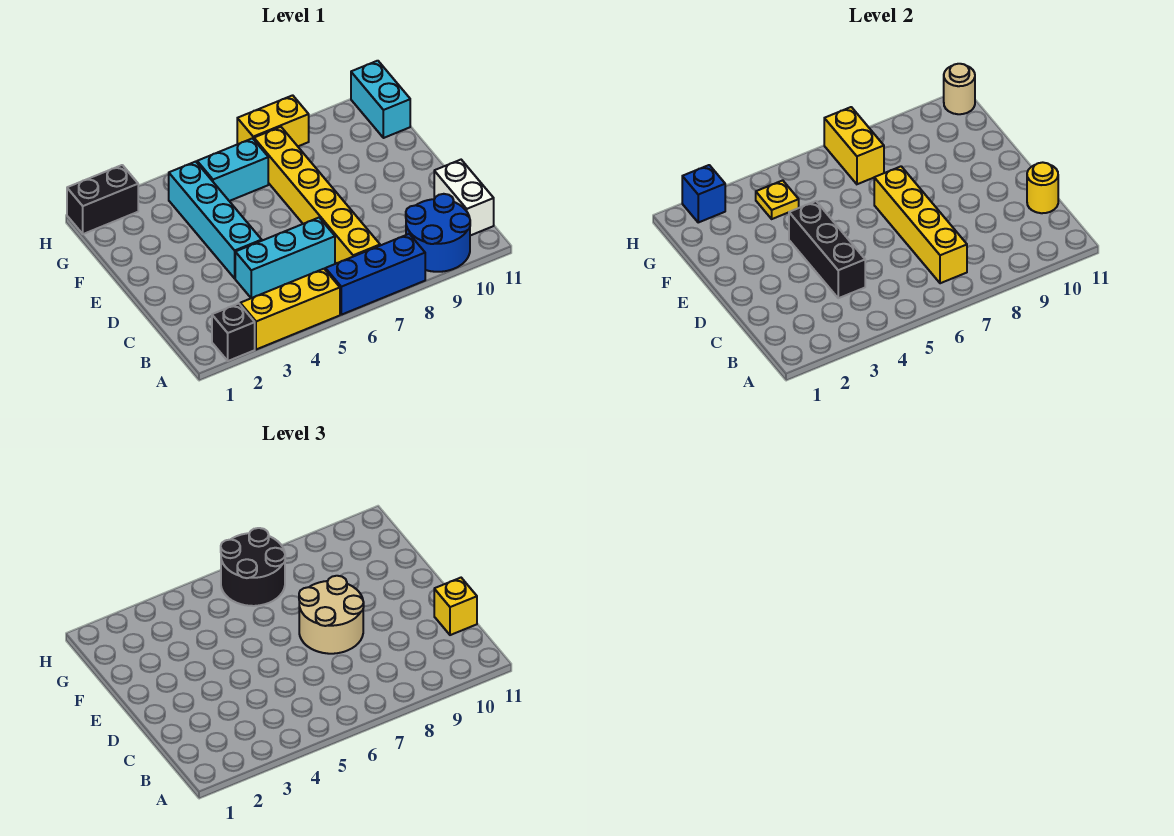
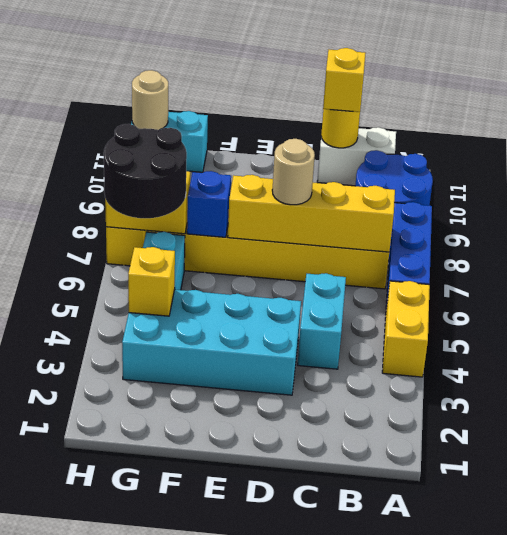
black brick A2 level 1 -> none
yellow brick A3:A5 level 1 -> yellow brick A4:A5 level 1
cyan brick C4:C6 level 1 -> cyan brick C4:C5 level 1
black brick C4:E4 level 2 -> none
cyan brick D4:G4 level 1 -> cyan brick D3:G4 level 1
tan round brick D7:E8 level 3 -> tan round brick D7 level 3
yellow plate G4 level 2 -> yellow brick G4 level 2
black brick H1:H2 level 1 -> none
blue brick H2 level 2 -> blue brick F7 level 2

